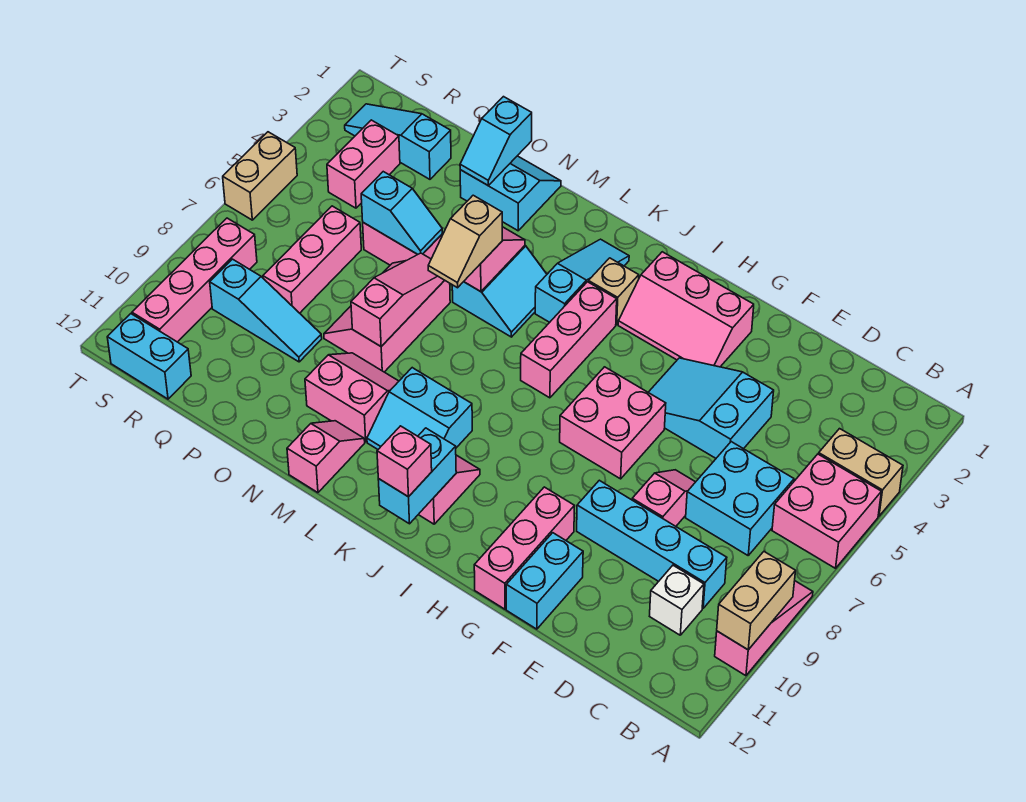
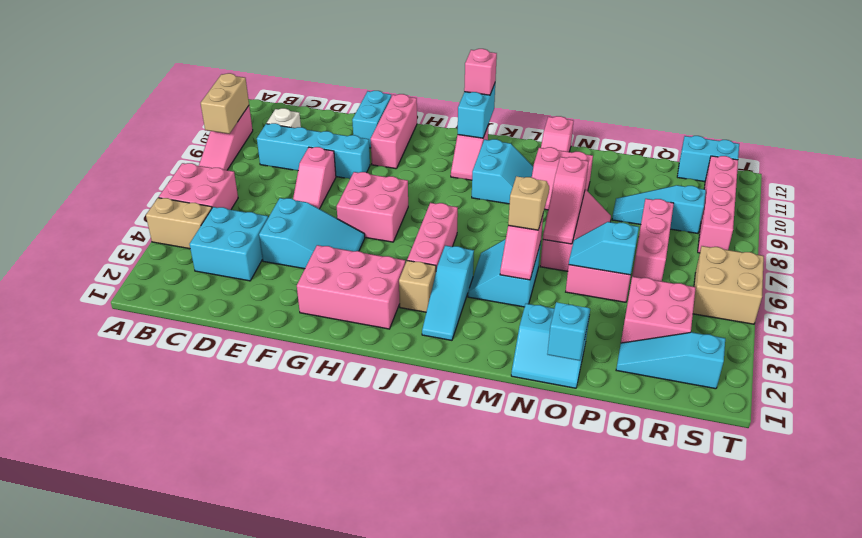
cyan brick C6:D7 level 1 -> cyan brick C3:D4 level 1
pink slope G2:I3 level 1 top 2 -> pink brick G2:I3 level 1
cyan slope K9:L10 level 1 top 9 -> cyan slope K9:L10 level 1 top K
cyan slope Q2:S2 level 1 top Q -> cyan slope Q2:S2 level 1 top S
pink brick R3:R4 level 1 -> pink brick Q3:R4 level 1
tan brick T5:T6 level 1 -> tan brick S5:T6 level 1

